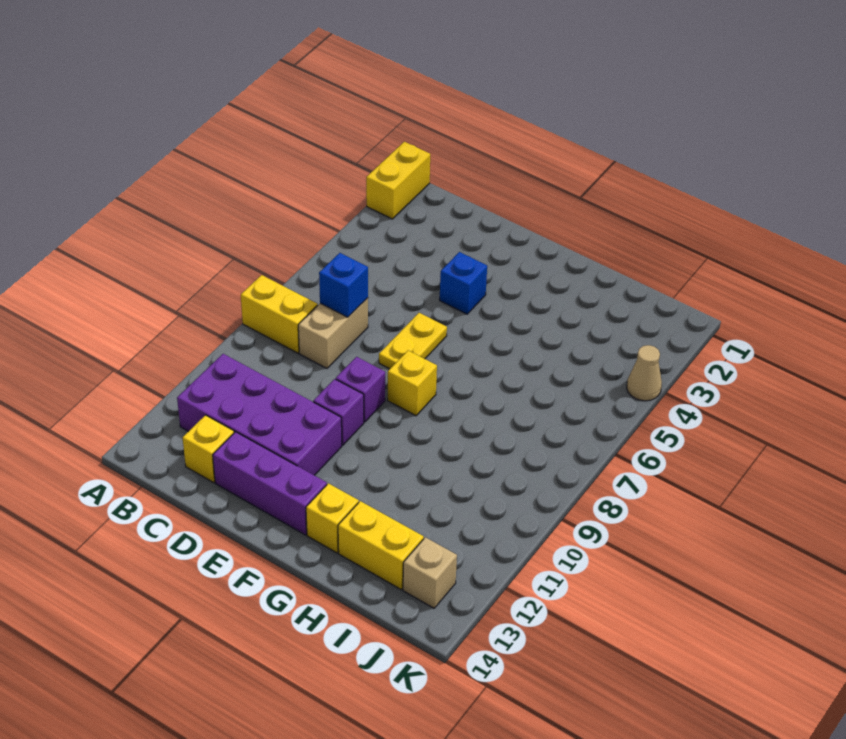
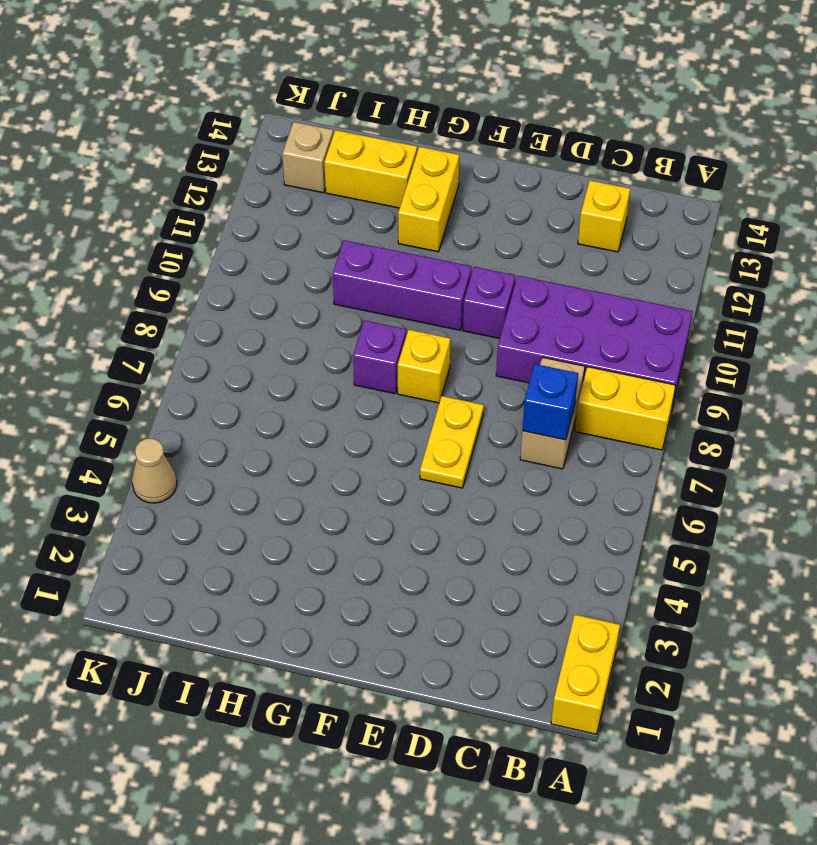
purple brick B11:E12 level 1 -> purple brick A9:D10 level 1
purple brick D13:F13 level 1 -> purple brick F10:H10 level 1
blue brick E4 level 1 -> none
purple brick E9 level 1 -> purple brick G8 level 1
yellow brick G13 level 1 -> yellow brick G12:G13 level 1

